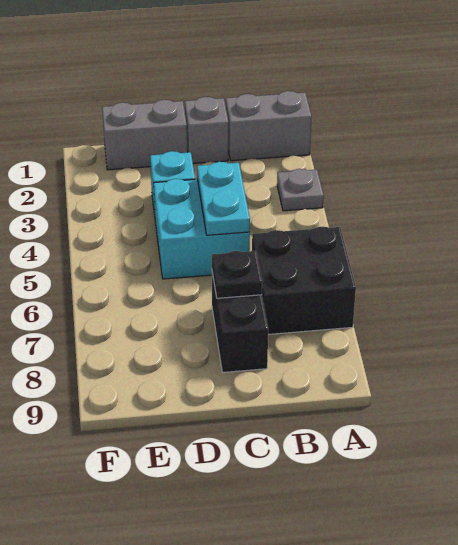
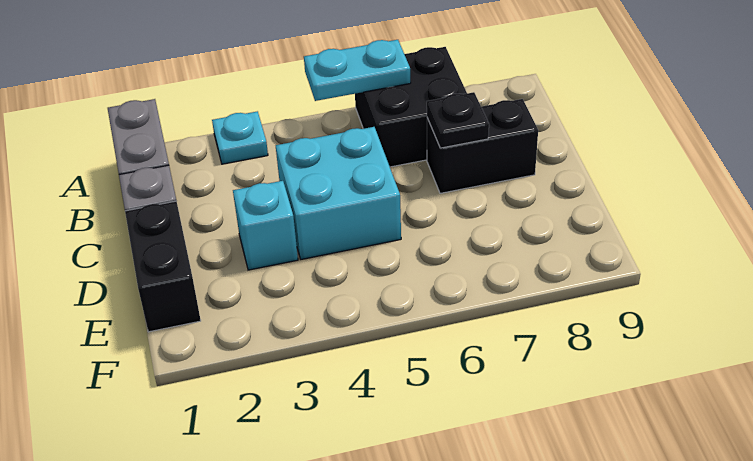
grey plate A3 level 1 -> cyan plate A3 level 1
cyan plate C4:C5 level 2 -> cyan plate A5:A6 level 2
grey brick D1:E1 level 1 -> black brick D1:E1 level 1

